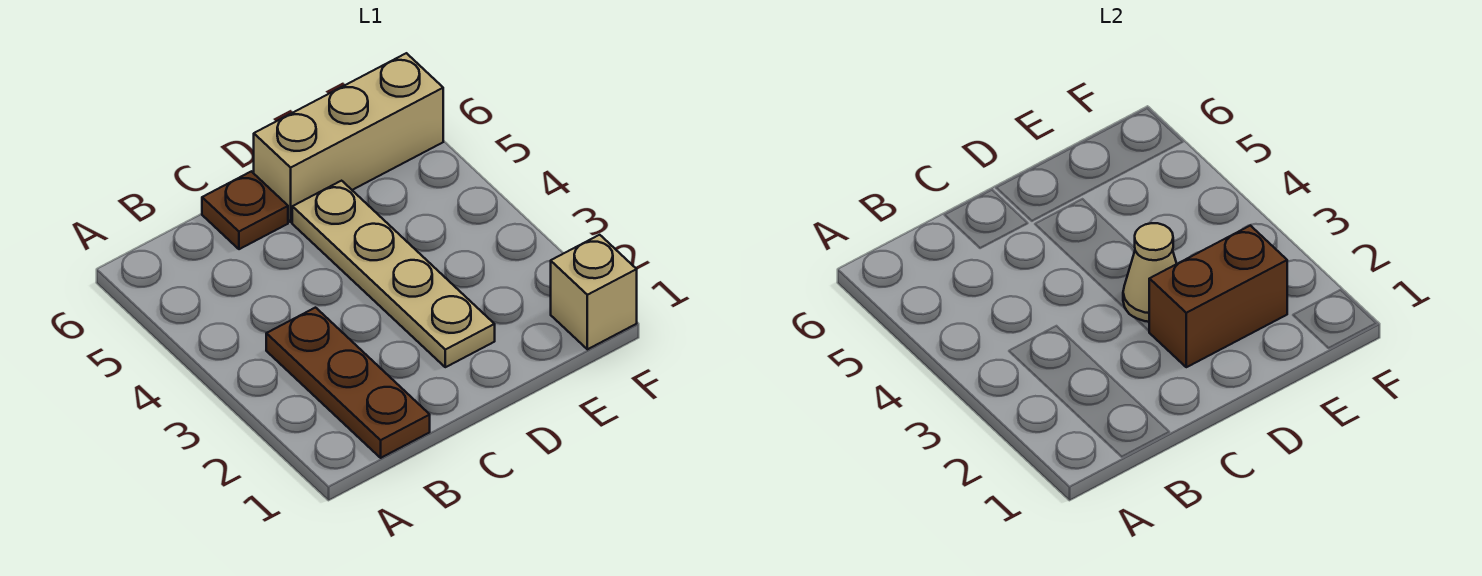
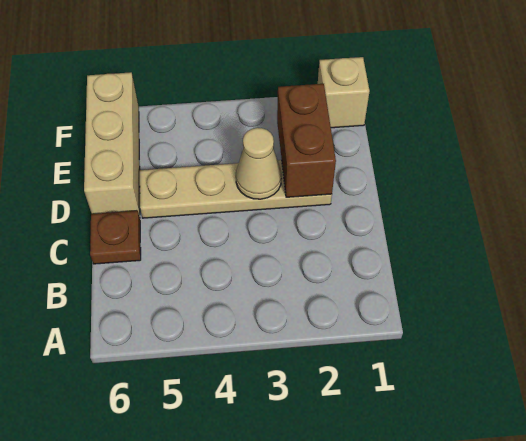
brown plate B1:B3 level 1 -> none

